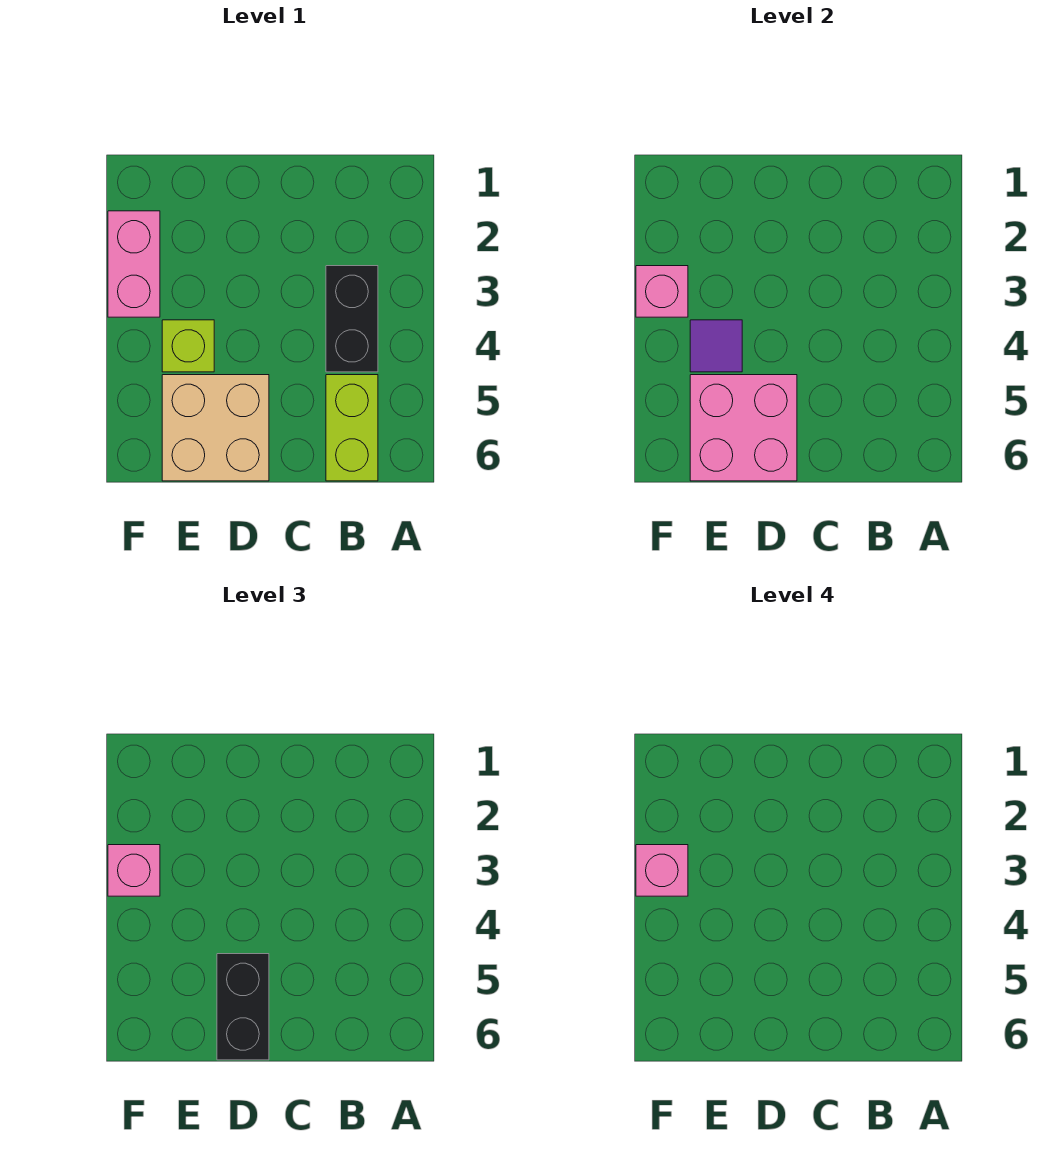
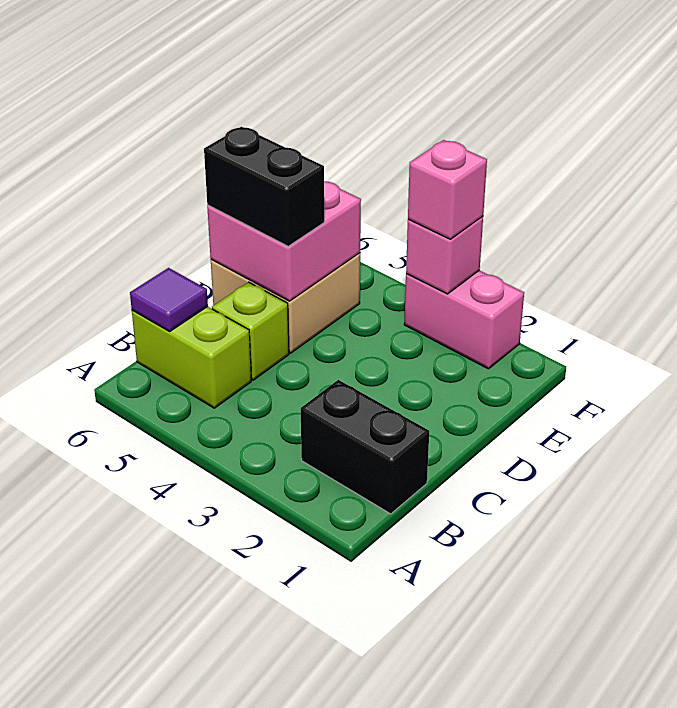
black brick B3:B4 level 1 -> black brick B1:B2 level 1
lime brick E4 level 1 -> lime brick C5 level 1
purple tile E4 level 2 -> purple tile B6 level 2
pink brick F3 level 4 -> none

